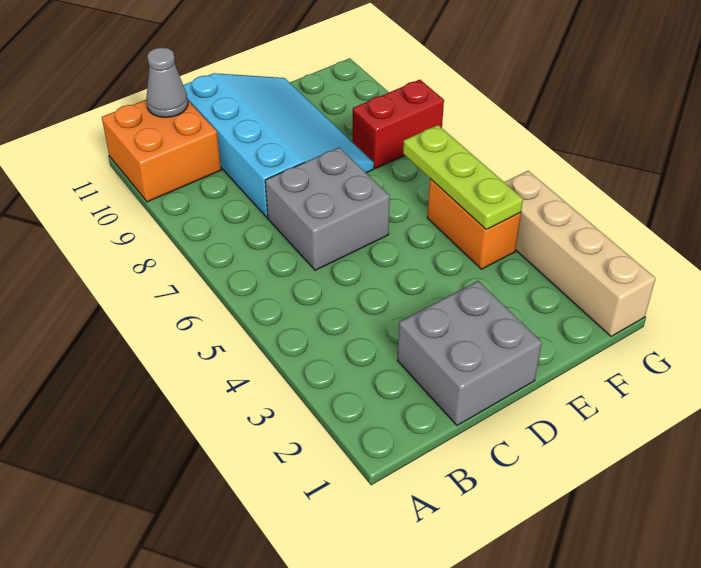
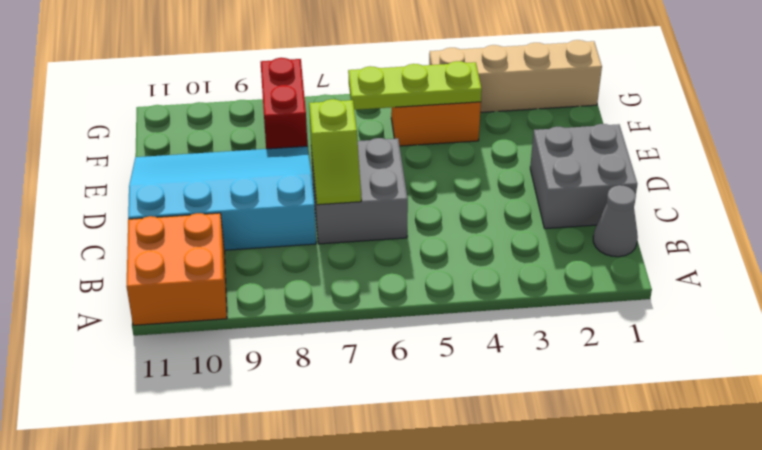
grey cone B11 level 2 -> grey cone B1 level 1
none -> lime slope C7:D7 level 2 top D

